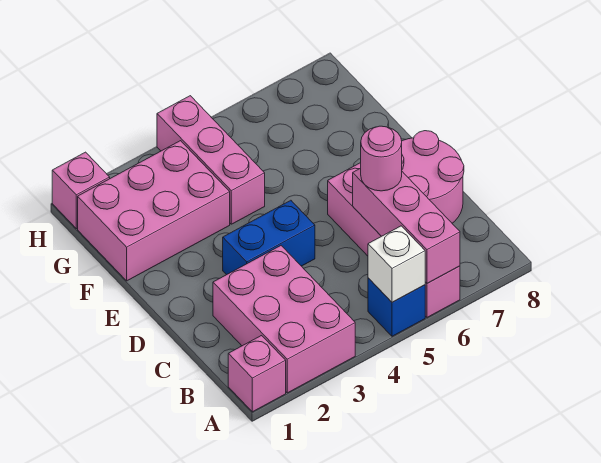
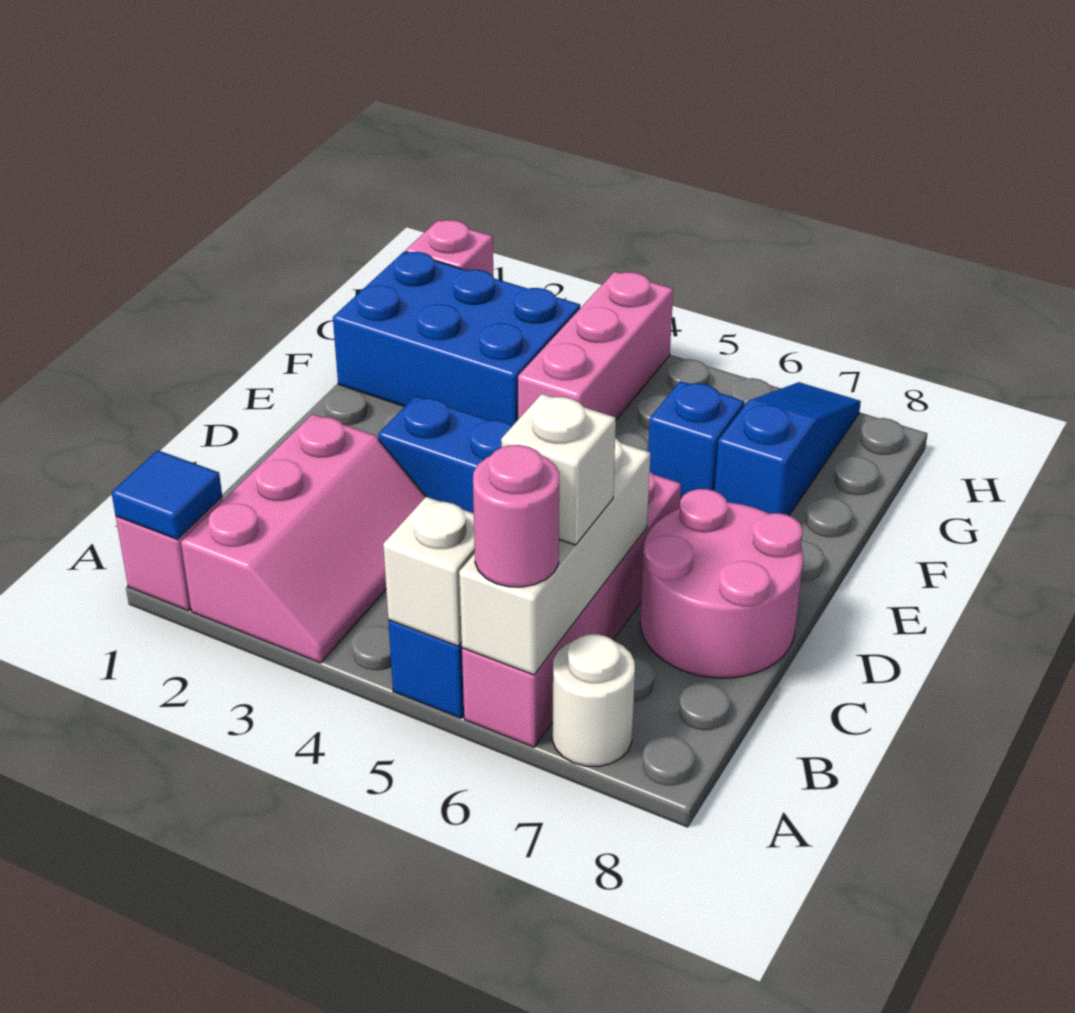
none -> blue tile A1 level 2
pink brick A2:C3 level 1 -> pink slope A2:C3 level 1 top 2
pink brick A6:C6 level 2 -> white brick A6:C6 level 2
none -> white round brick A7 level 1
none -> white brick B6 level 3
pink round brick C6 level 3 -> pink round brick A6 level 3
pink brick F1:G3 level 1 -> blue brick F1:G3 level 1
none -> blue brick F6 level 1
none -> blue slope F7:H7 level 1 top F

